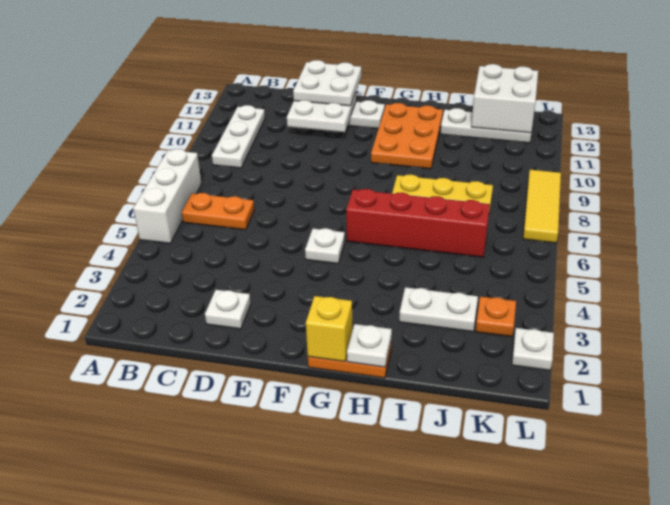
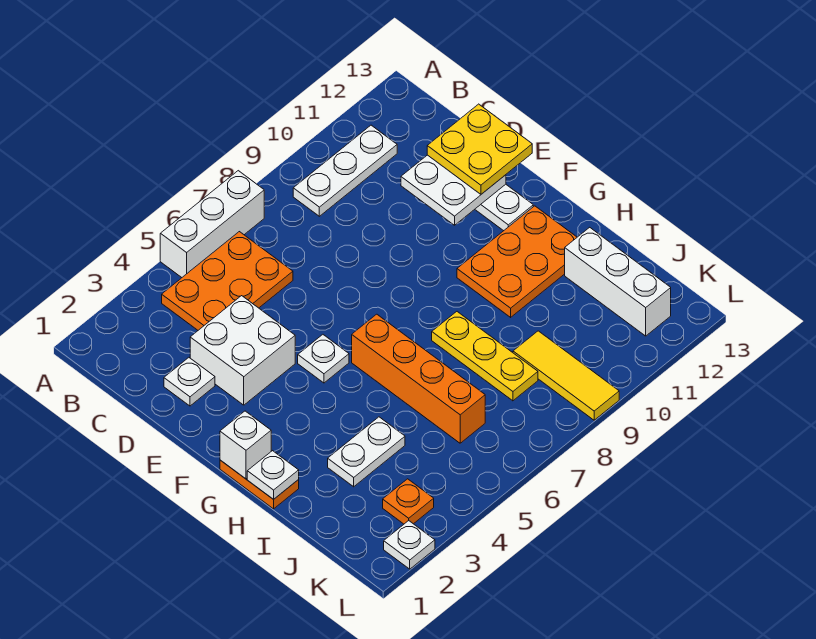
orange plate B6:C6 level 1 -> orange plate B4:C6 level 1
white plate D12:E13 level 3 -> yellow plate D12:E13 level 3
yellow brick G1 level 2 -> white brick G1 level 2
red brick G6:J6 level 1 -> orange brick G6:J6 level 1
white plate I3:J3 level 1 -> white plate I3:I4 level 1
white plate I12:K12 level 1 -> white brick I12:K12 level 1
white brick J12:K13 level 2 -> white brick D3:E4 level 1
yellow tile L7:L9 level 1 -> yellow tile J9:L9 level 1

